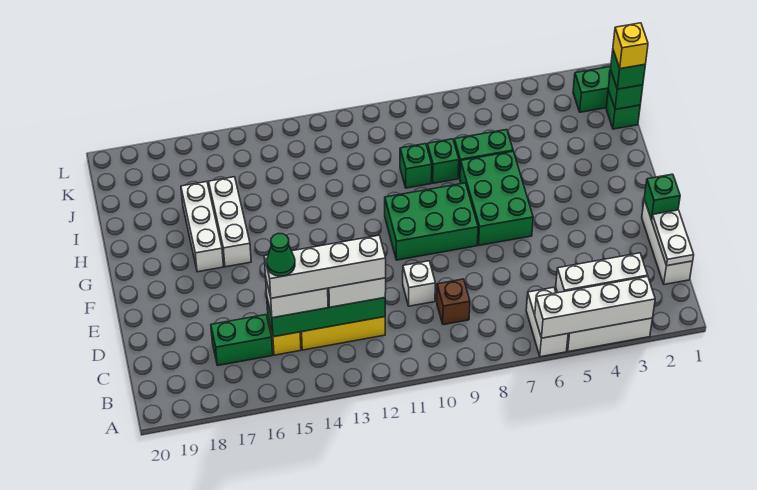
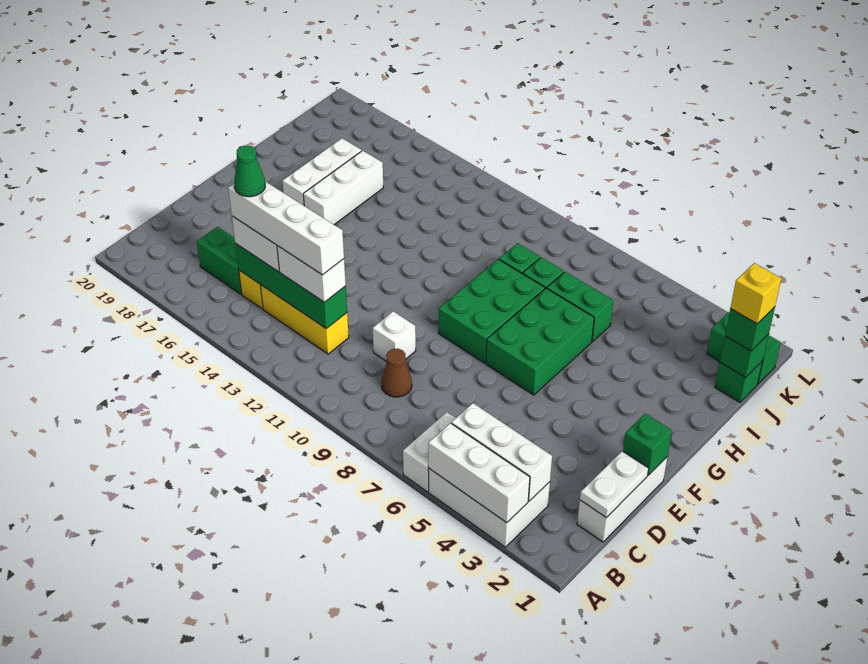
white brick A3:A6 level 2 -> white brick A3:A5 level 2
brown brick C9 level 1 -> brown cone C9 level 1
green brick F8:G10 level 1 -> green brick F8:H9 level 1

